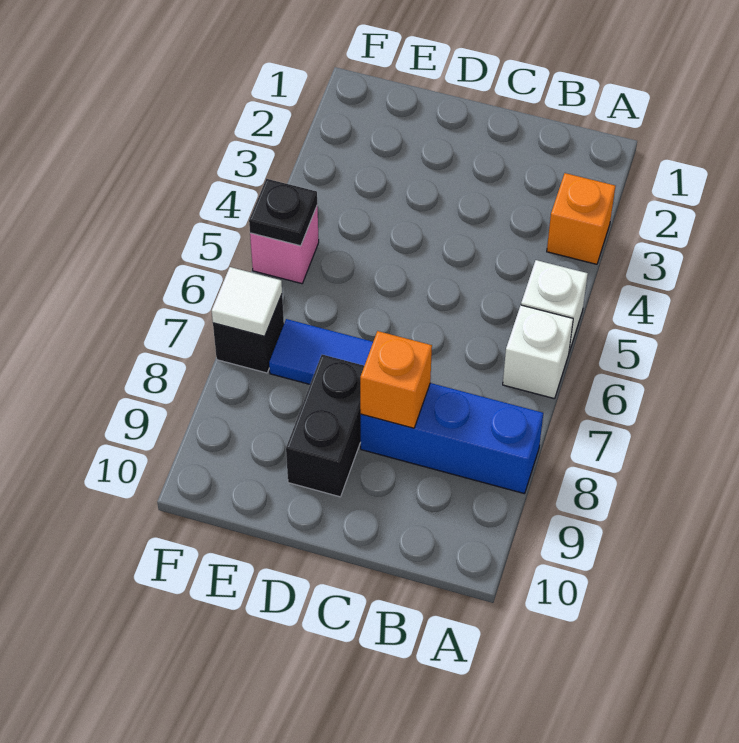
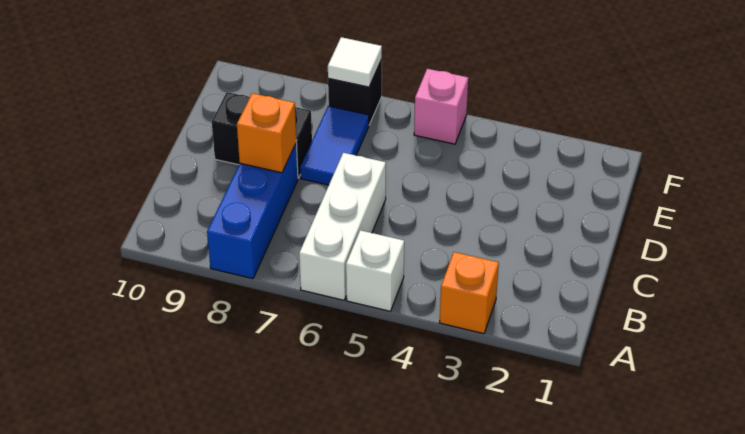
white brick A6 level 1 -> white brick A6:C6 level 1
black plate F5 level 2 -> none

